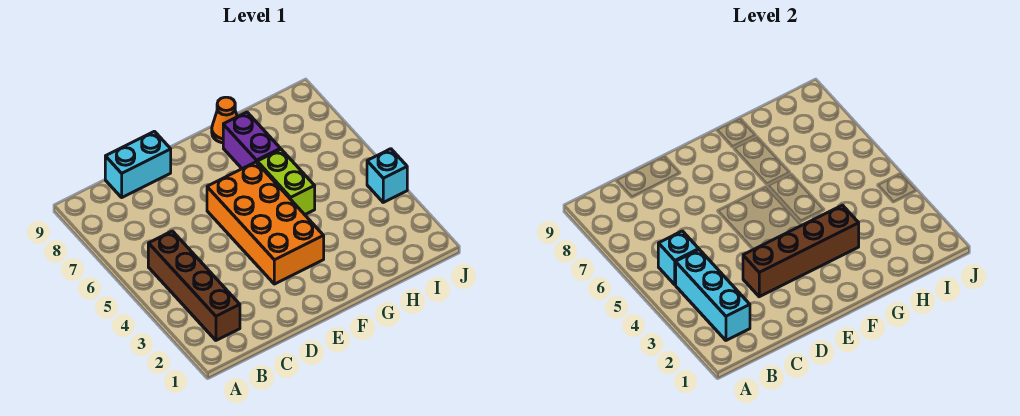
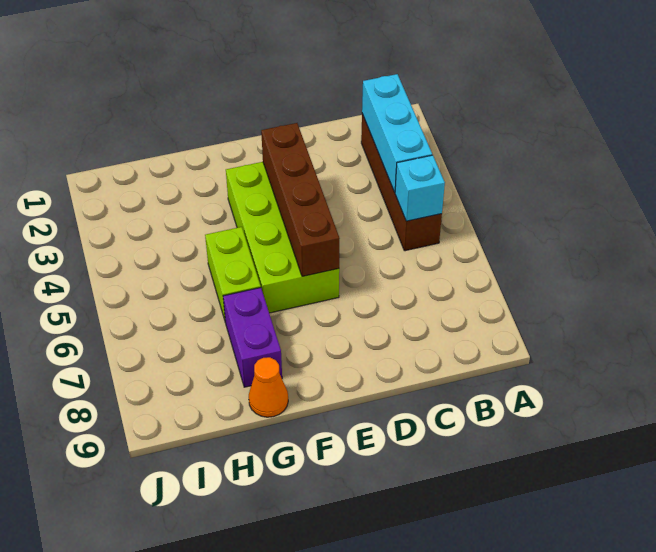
cyan brick C9:D9 level 1 -> none
brown brick D3:G3 level 2 -> brown brick E3:E6 level 2
orange brick E3:F6 level 1 -> lime brick E3:F6 level 1
cyan brick J4 level 1 -> none

